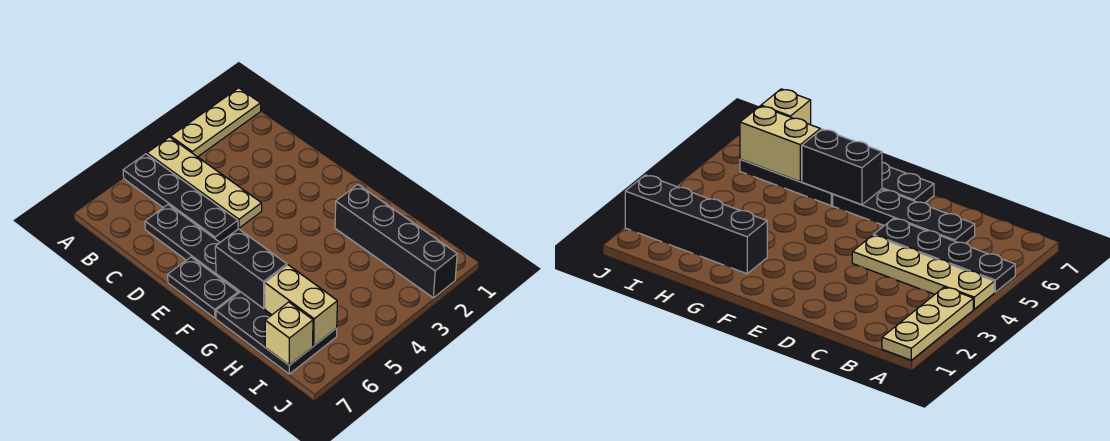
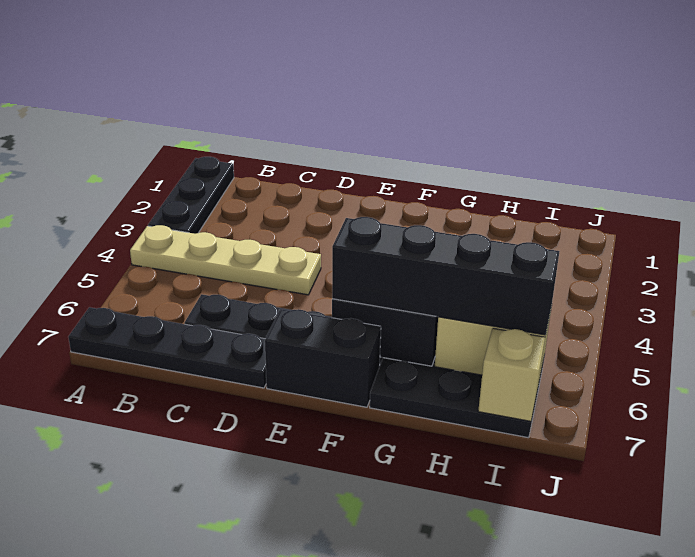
tan plate A1:A3 level 1 -> black plate A1:A3 level 1
black plate A5:D5 level 1 -> black plate A7:D7 level 1
black plate E7:F7 level 1 -> black brick E7:F7 level 1
black brick G2:J2 level 1 -> black brick F6:I6 level 3

